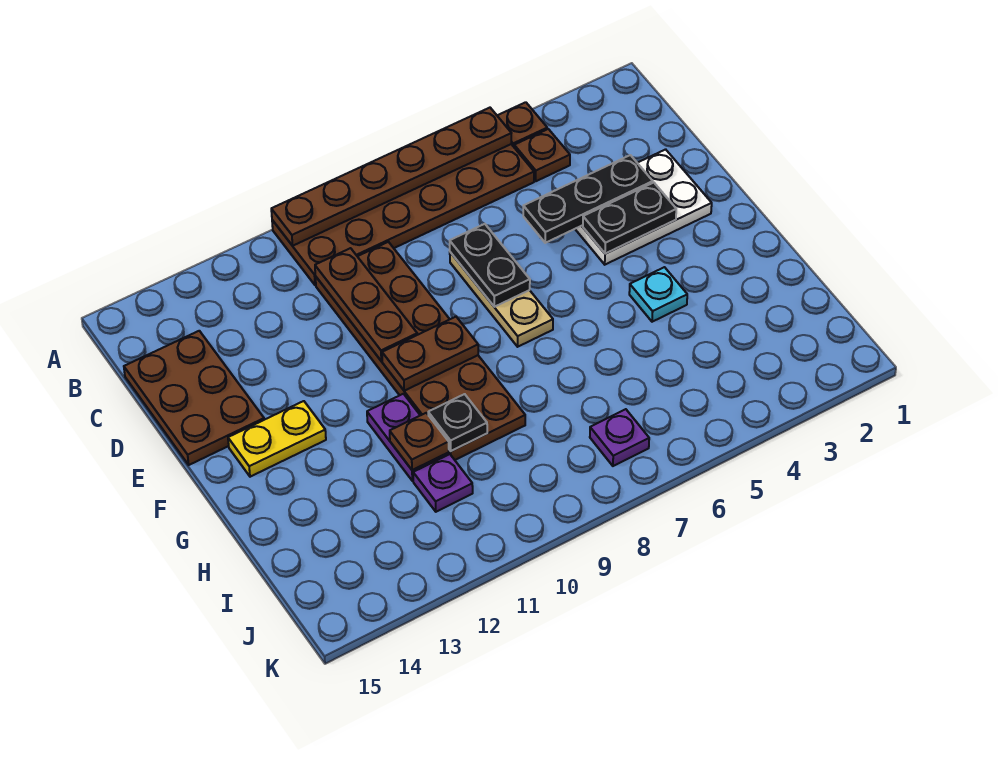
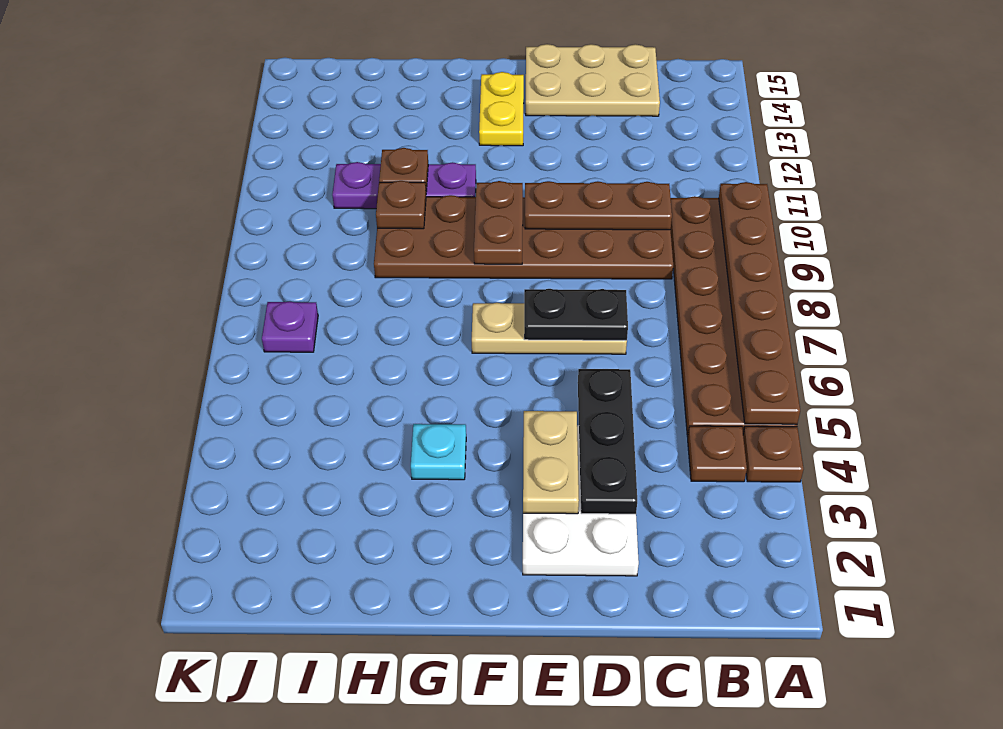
brown plate C14:E15 level 1 -> tan plate C14:E15 level 1
black plate E3:E4 level 2 -> tan plate E3:E4 level 2
black plate H10 level 2 -> brown plate H10 level 2

